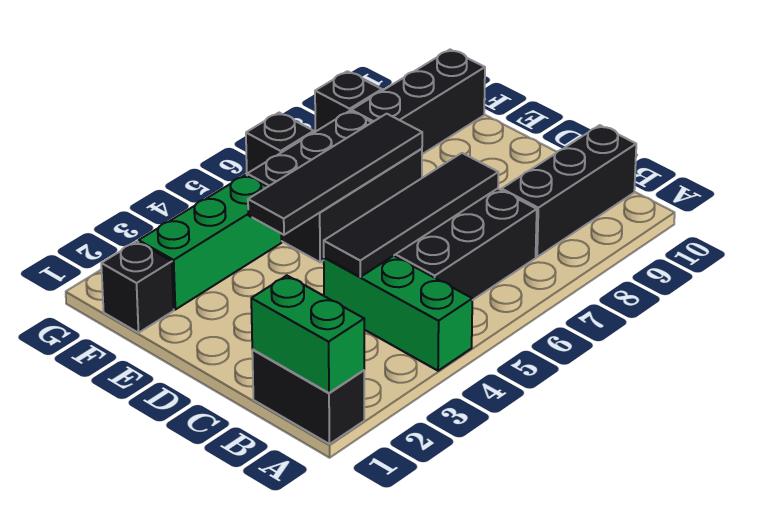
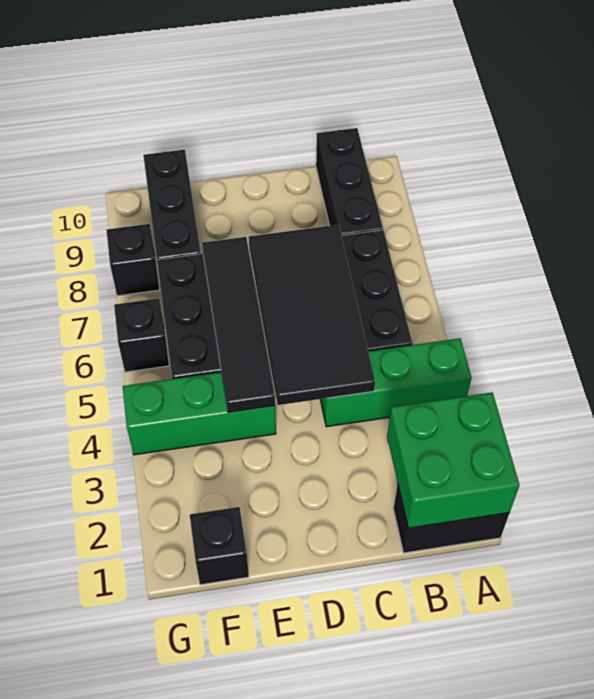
green brick A1:B1 level 2 -> green brick A1:B2 level 2
black tile C4:C7 level 2 -> black tile C4:D7 level 2
green brick F2:F4 level 1 -> green brick E4:G4 level 1

